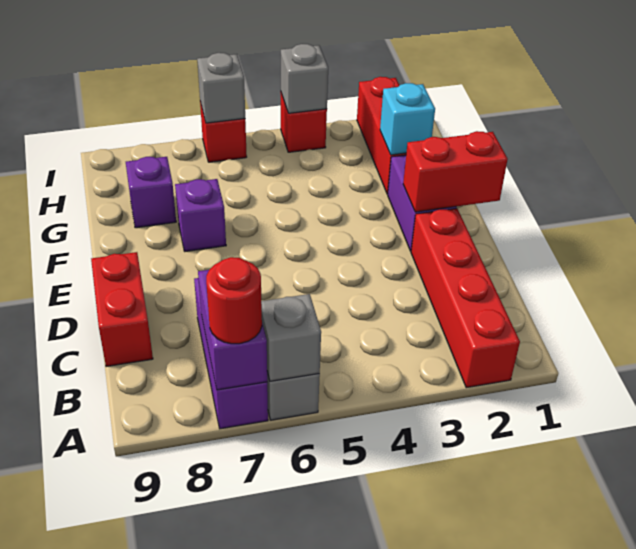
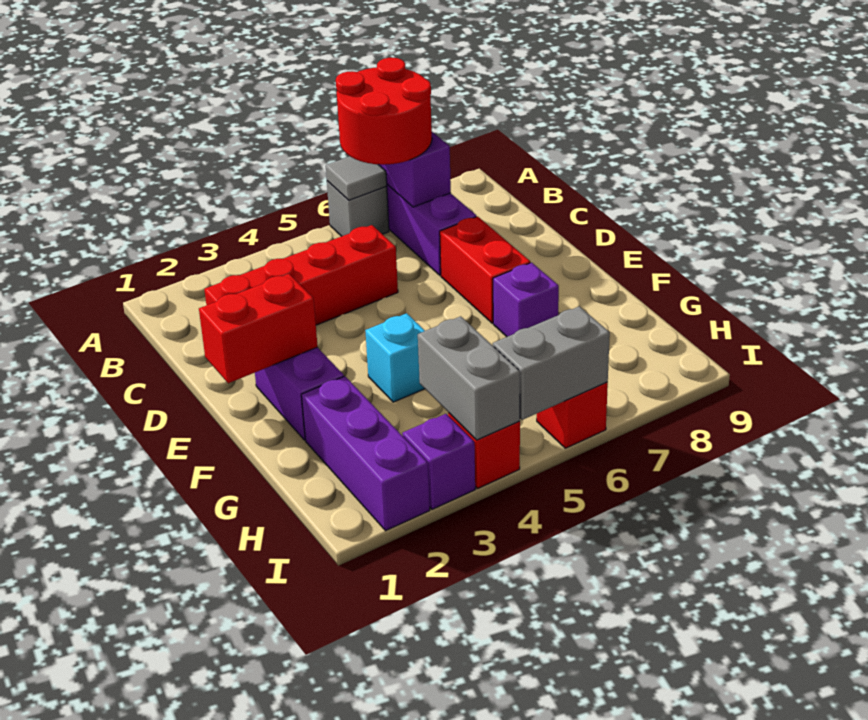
red brick A2:D2 level 1 -> red brick C2:C5 level 1
grey brick A6 level 2 -> grey tile A6 level 2
red round brick A7 level 3 -> red round brick A6:B7 level 3
red brick C9:D9 level 1 -> red brick D7:E7 level 1
red brick G2:I2 level 1 -> purple brick G2:I2 level 1
cyan brick G2 level 2 -> cyan brick F4 level 1
purple brick G8 level 1 -> purple brick I3 level 1
grey brick I4 level 2 -> grey brick H4:I4 level 2
grey brick I6 level 2 -> grey brick I5:I6 level 2

